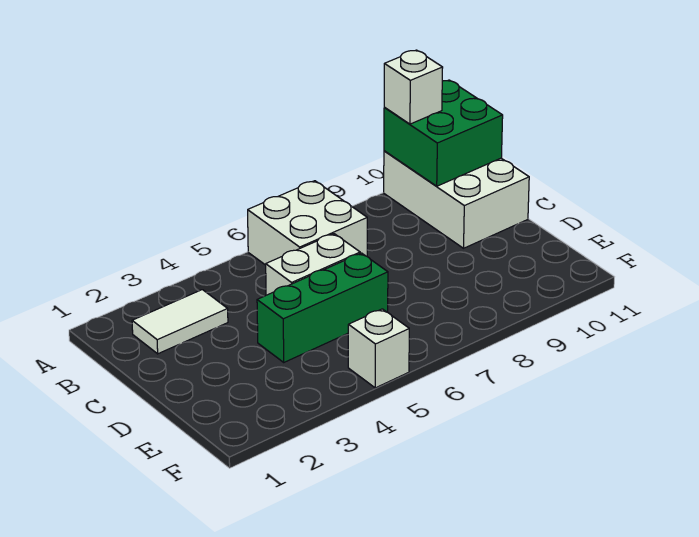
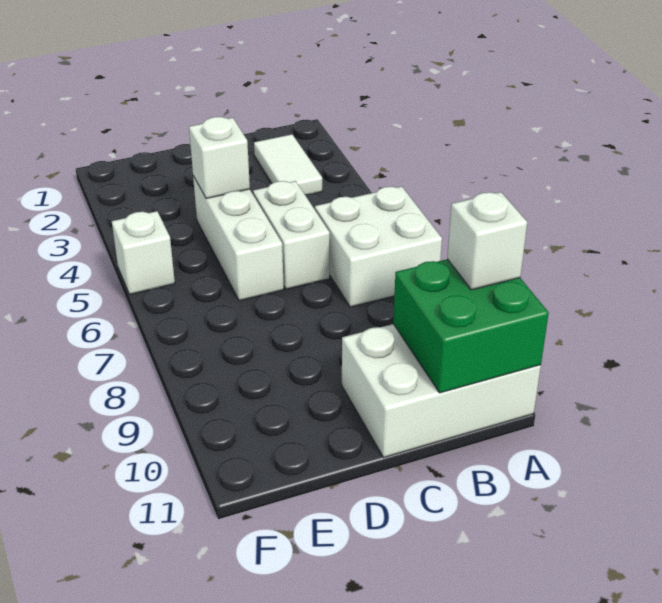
green brick D4:D6 level 1 -> white brick D4:D6 level 1
none -> white brick D4 level 2

